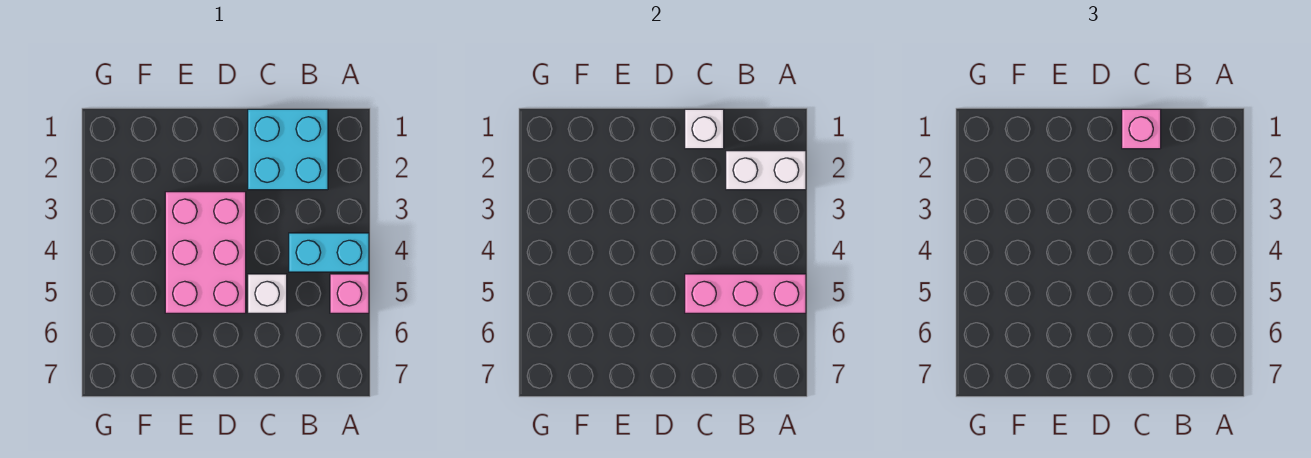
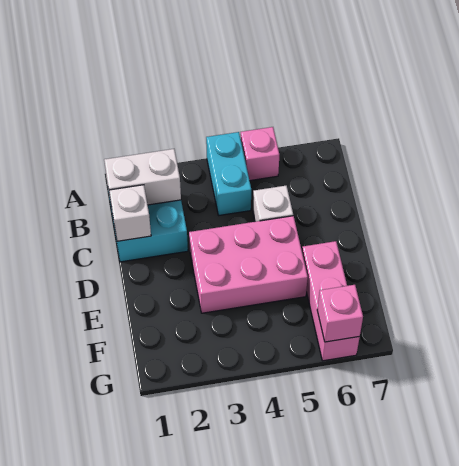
white brick A2:B2 level 2 -> white brick B1:B2 level 2
pink brick A5:C5 level 2 -> pink brick E6:G6 level 1
pink brick C1 level 3 -> pink brick G6 level 2

